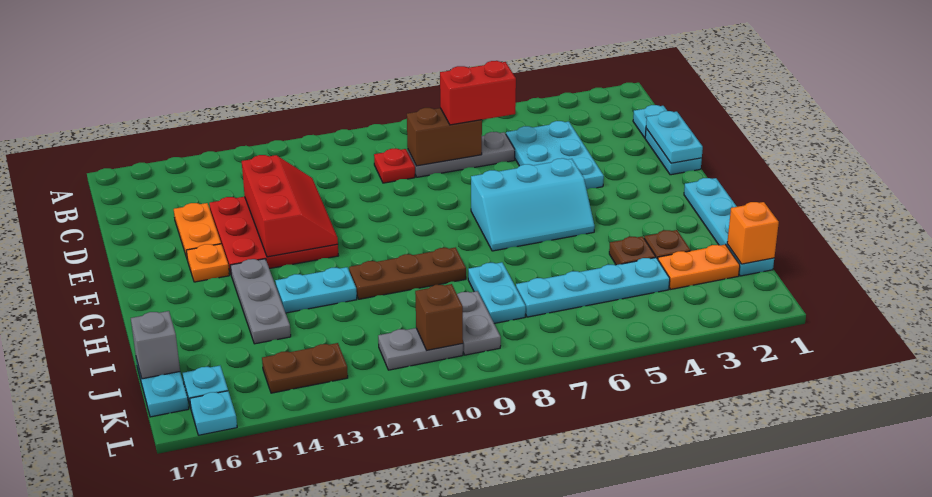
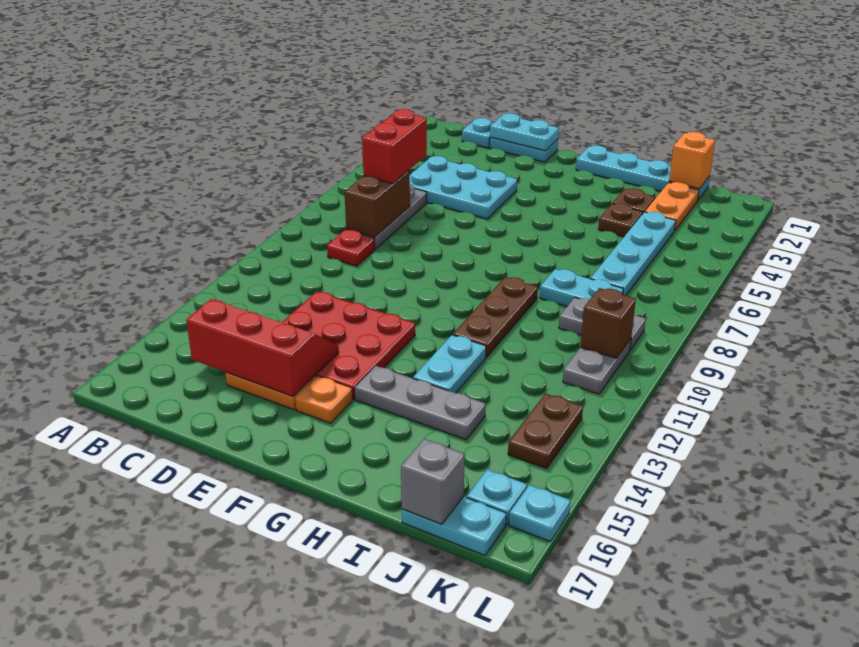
red slope D12:F13 level 2 top 13 -> red slope C14:E15 level 2 top 15
cyan slope F5:G7 level 1 top F -> none

